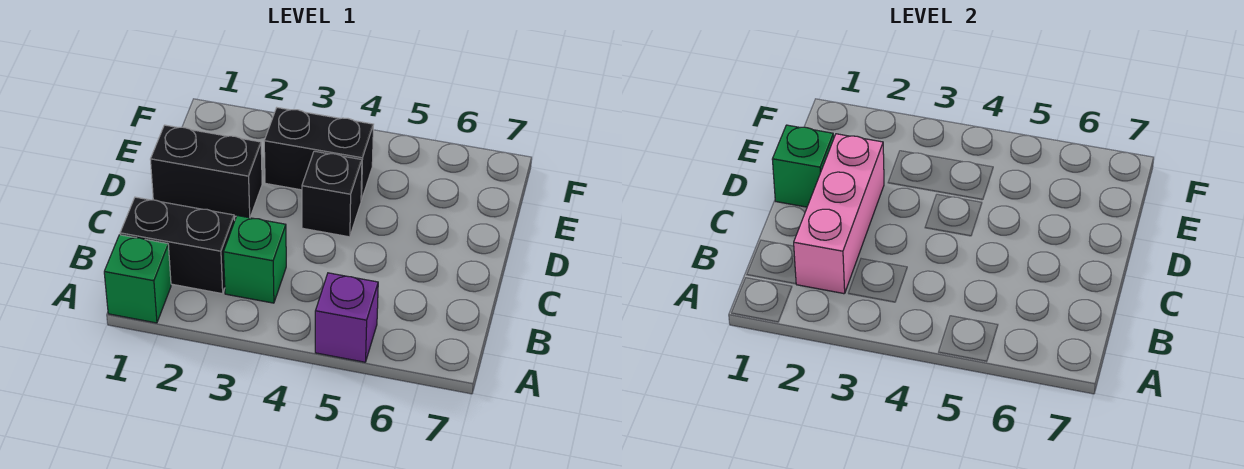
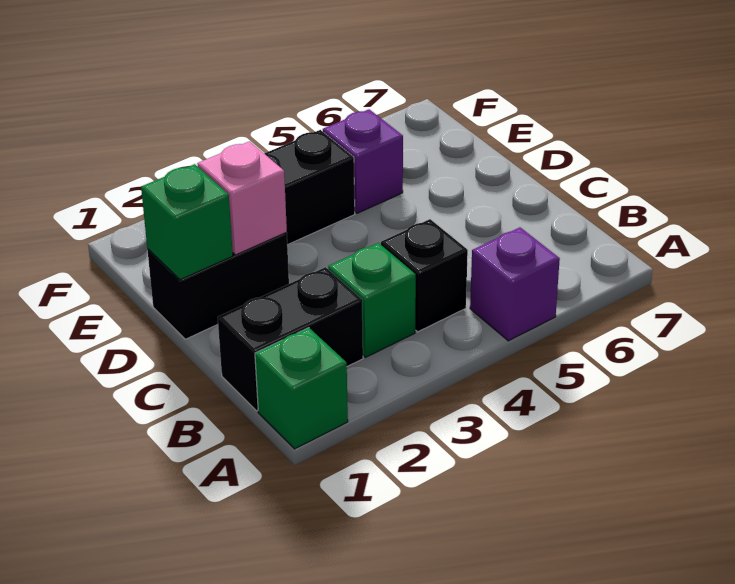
pink brick B2:D2 level 2 -> pink brick D2 level 2
black brick D4 level 1 -> black brick B4 level 1
none -> purple brick E5 level 1

